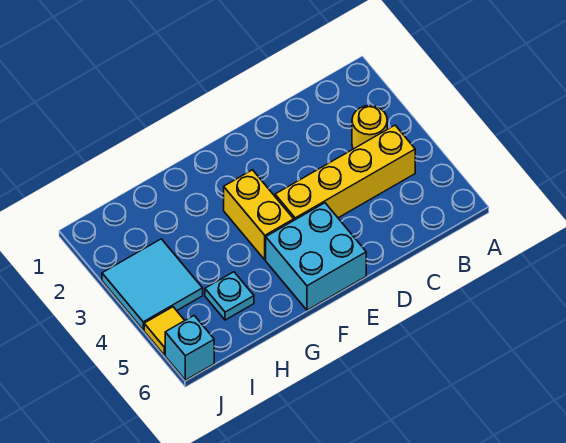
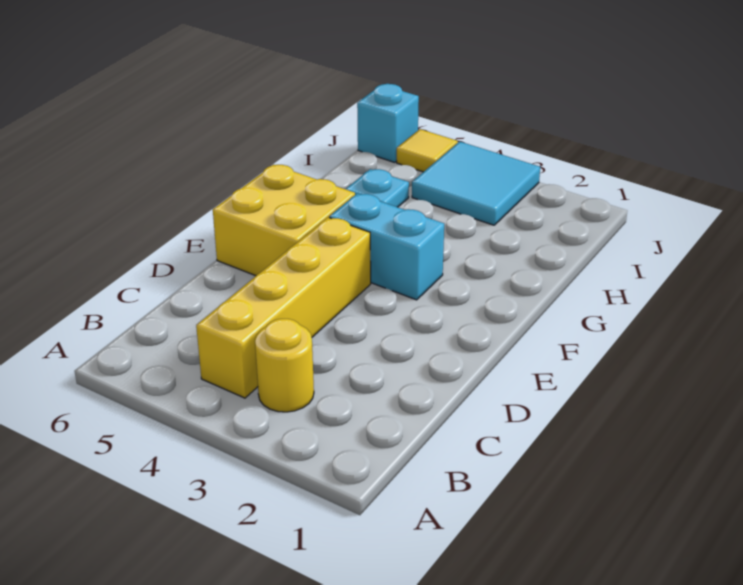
cyan brick E5:F6 level 1 -> yellow brick E5:F6 level 1
yellow brick F3:F4 level 1 -> cyan brick F3:F4 level 1

